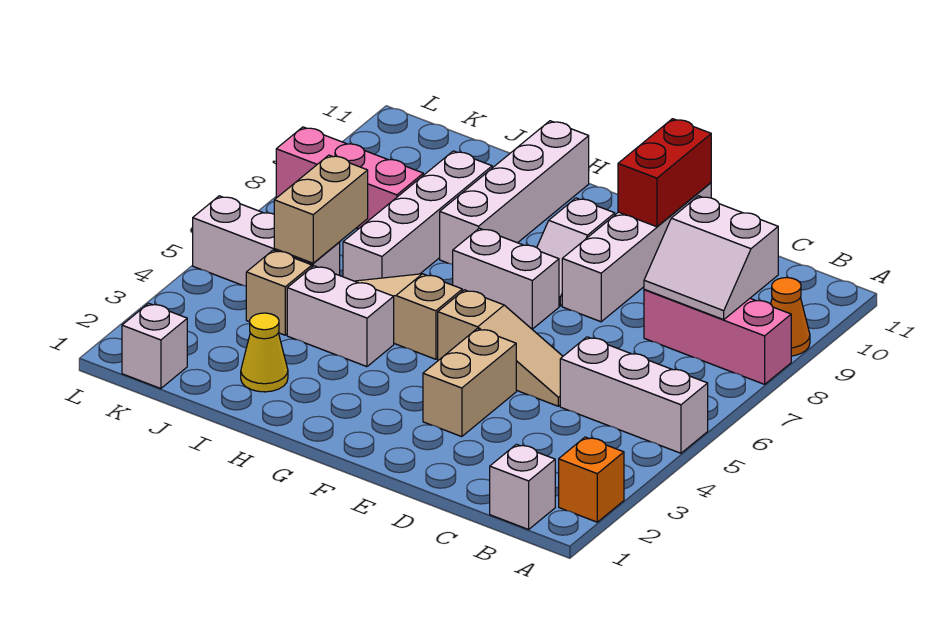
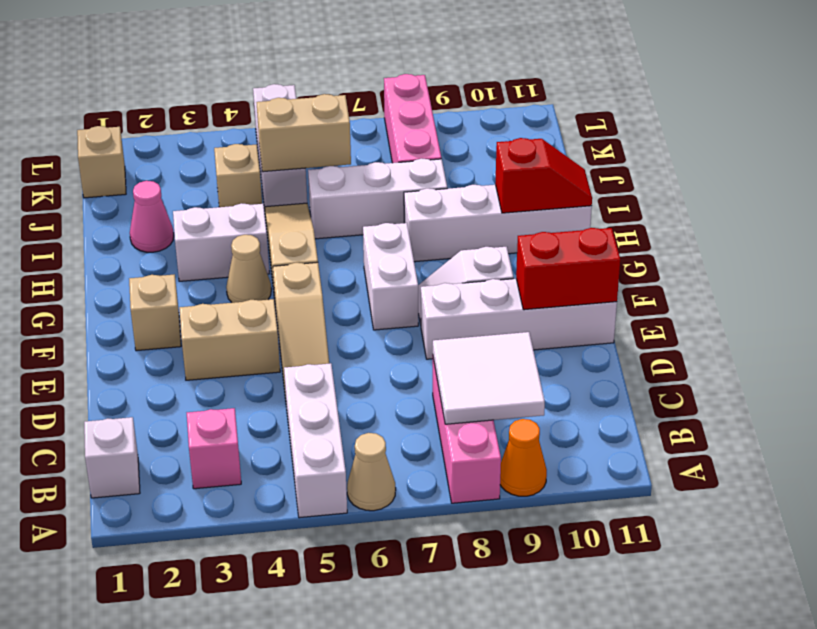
orange brick A2 level 1 -> none
none -> tan cone A6 level 1
none -> pink brick B3 level 1
white slope B8:C9 level 2 top 9 -> white tile B8:C9 level 2
none -> tan brick F2 level 1
none -> tan cone G4 level 1
white brick H4:I4 level 1 -> white brick H3:H4 level 1
none -> red slope H10:H11 level 2 top 10
yellow cone I2 level 1 -> pink cone I2 level 1
white brick I6:I9 level 1 -> white brick I6:I8 level 1
white brick K1 level 1 -> tan brick K1 level 1

